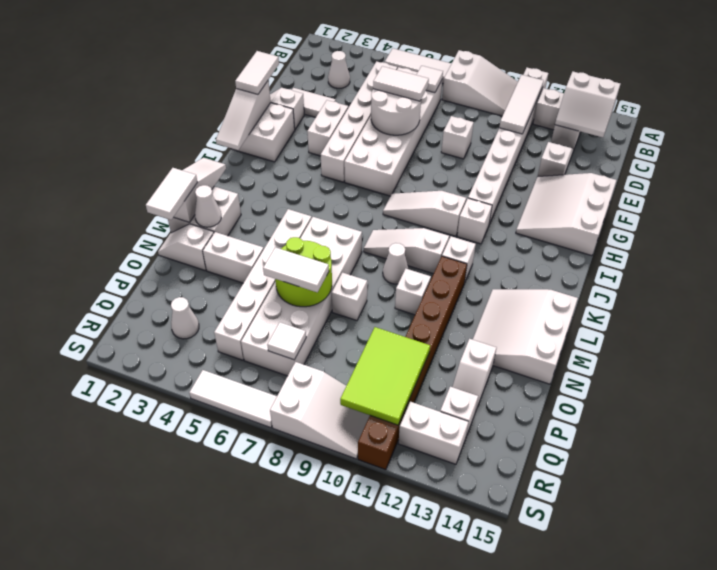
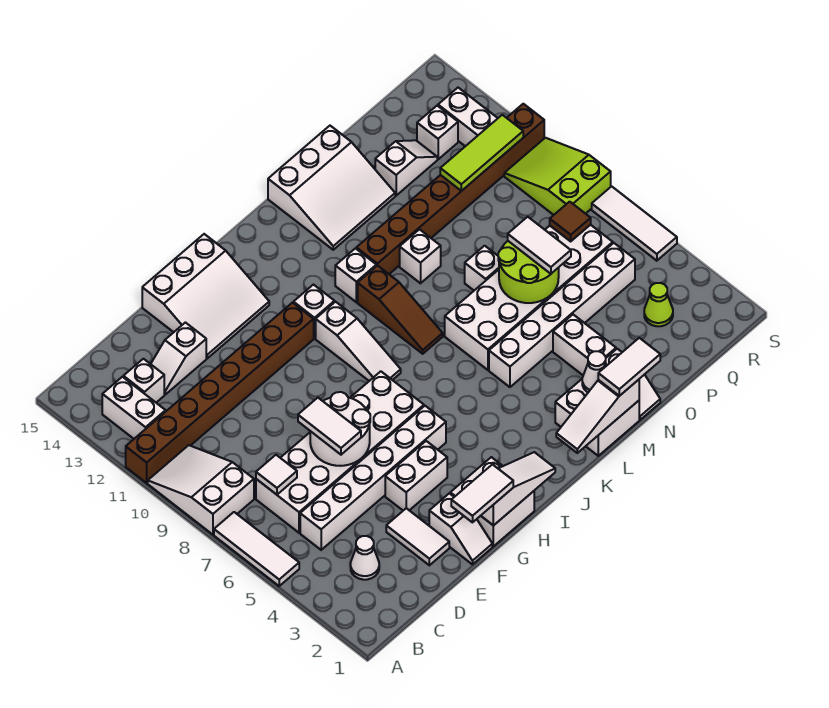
white brick A11:H11 level 1 -> brown brick A11:H11 level 1
white tile B11:D11 level 2 -> none
white slope B13:C14 level 2 top B -> none
white brick E9 level 1 -> none
white slope K8:K10 level 1 top 10 -> brown slope K8:K10 level 1 top 10
white cone L9 level 1 -> none
lime tile P10:R11 level 2 -> lime tile P11:R11 level 2
white cone Q3 level 1 -> lime cone Q3 level 1
white tile Q7 level 2 -> brown tile Q7 level 2
white slope R8:S10 level 1 top 8 -> lime slope R8:S10 level 1 top 8

